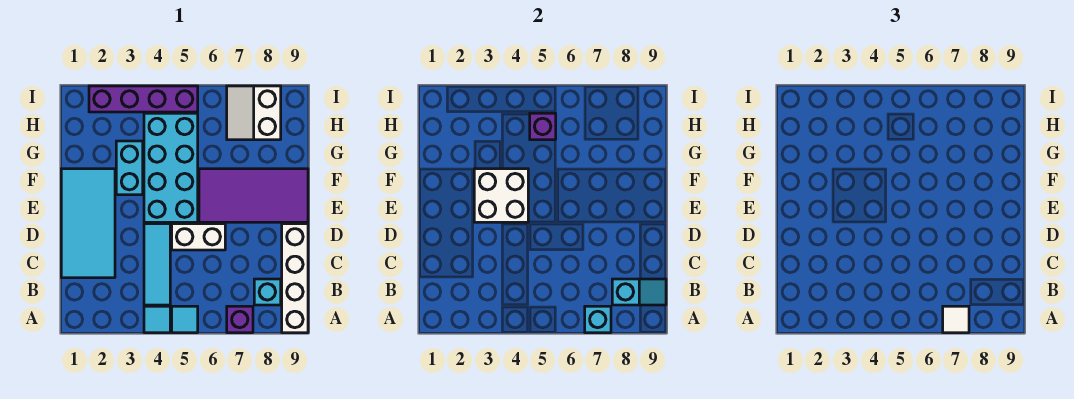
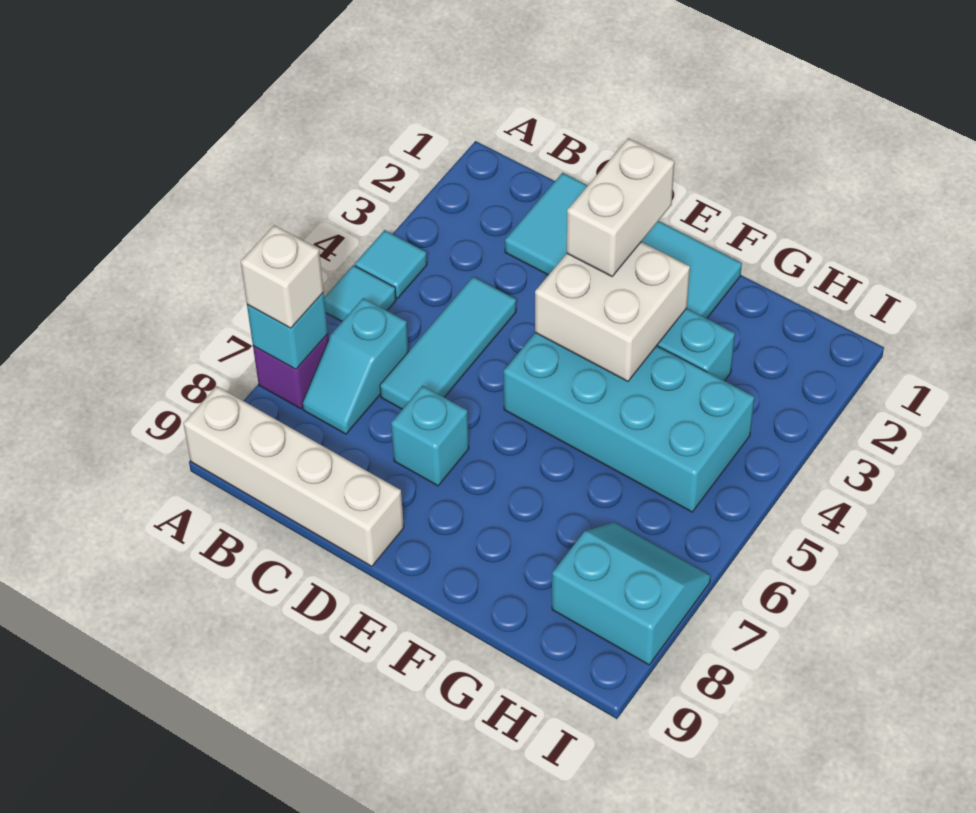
white tile A7 level 3 -> white brick A7 level 3
cyan tile B4:D4 level 1 -> cyan tile C4:C6 level 1
cyan brick B8 level 1 -> cyan brick D7 level 1
cyan slope B8:B9 level 2 top 8 -> cyan slope B6:B7 level 1 top 6
white brick D5:D6 level 1 -> white brick E2:E3 level 3
purple tile E6:F9 level 1 -> none
purple brick H5 level 2 -> none
white slope H7:I8 level 1 top 8 -> cyan slope H7:I8 level 1 top 8
purple brick I2:I5 level 1 -> none

